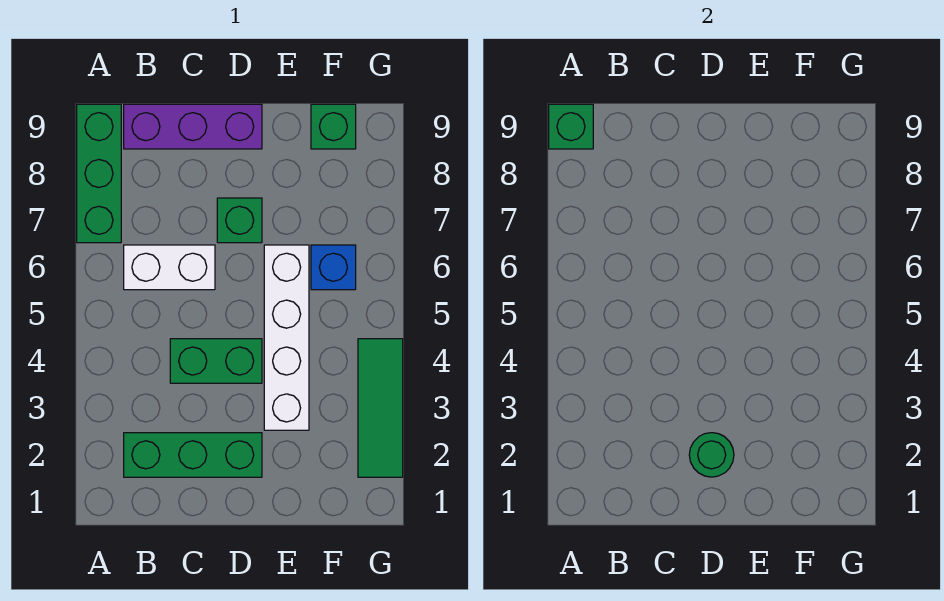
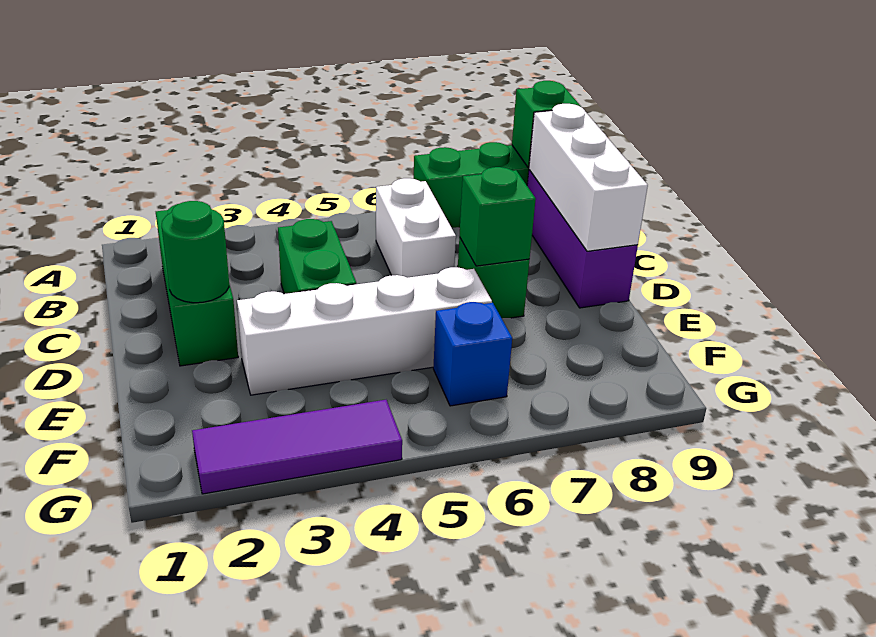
none -> white brick B9:D9 level 2
green brick F9 level 1 -> green brick D7 level 2
green tile G2:G4 level 1 -> purple tile G2:G4 level 1

